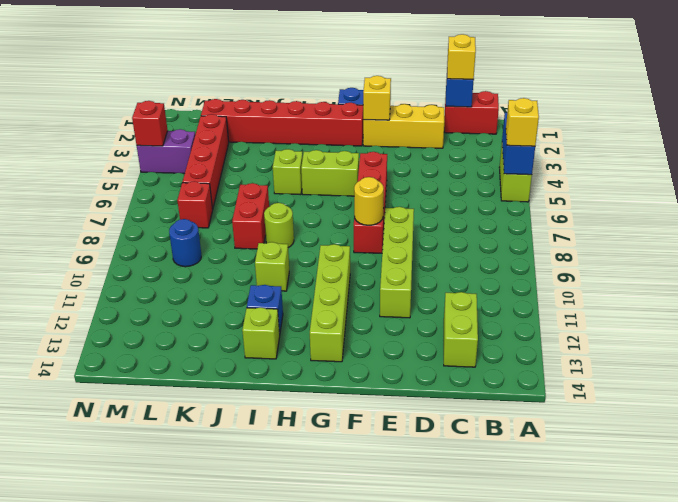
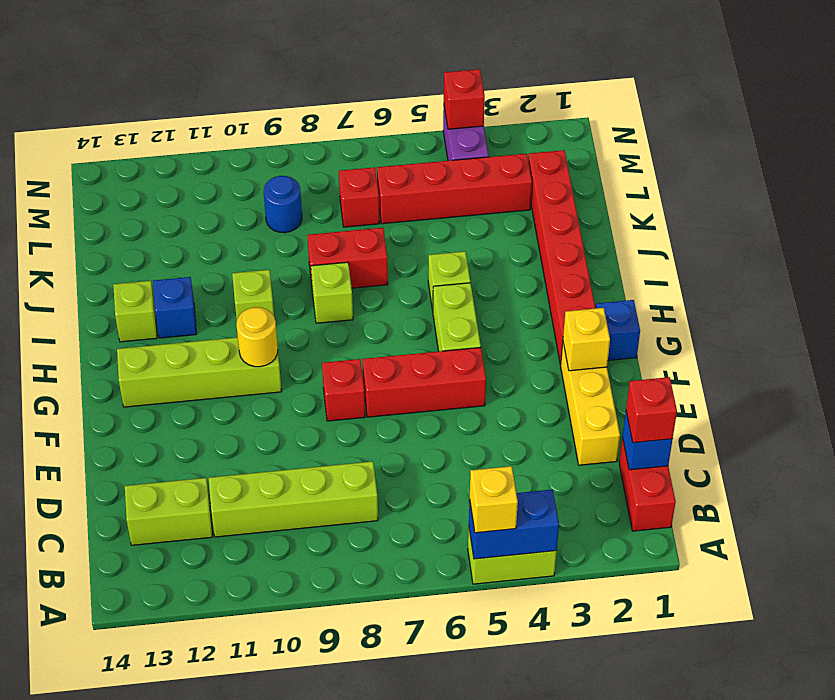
yellow brick C1 level 3 -> red brick C1 level 3
lime brick E8:E11 level 1 -> lime brick C8:C11 level 1
yellow round brick F8 level 2 -> yellow round brick G10 level 2
lime round brick I8 level 1 -> lime brick I8 level 1

